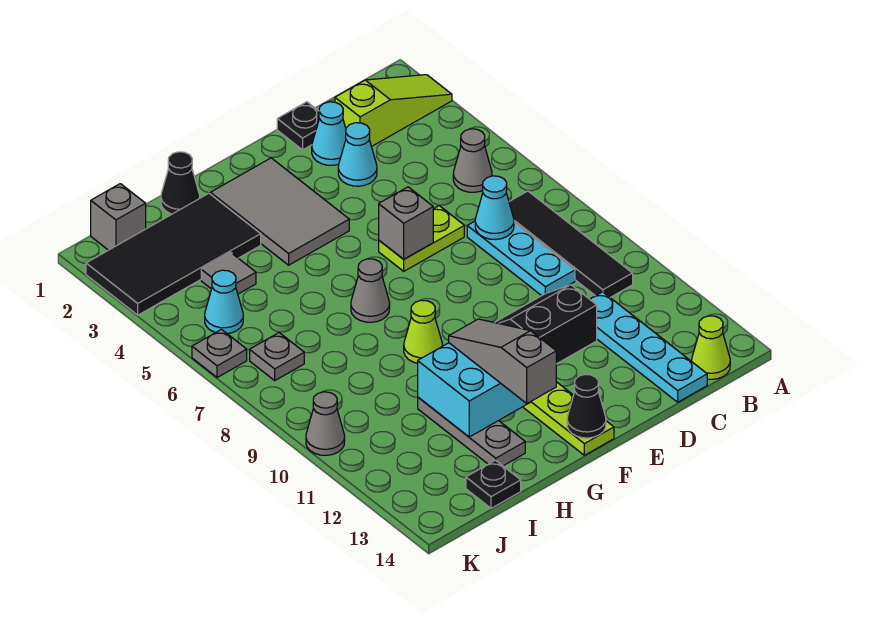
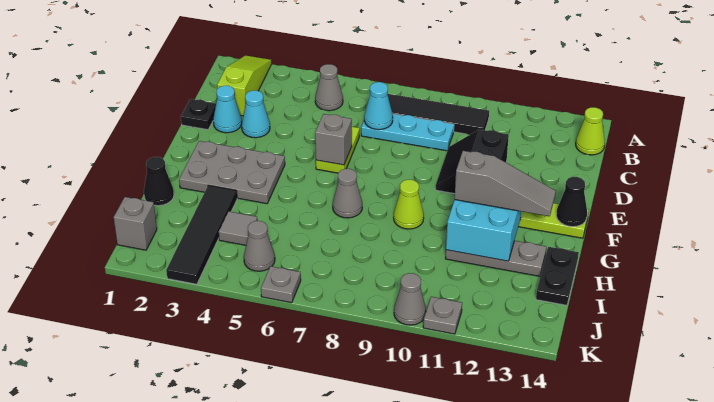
cyan plate C11:C14 level 1 -> none
grey tile F2:G4 level 1 -> grey plate F2:G4 level 1
grey slope G11:G13 level 3 top 13 -> grey slope G11:G13 level 3 top 11
black tile H2:K3 level 1 -> black tile H3:K3 level 1
black plate I14 level 1 -> black plate H14:I14 level 1
cyan cone J5 level 1 -> grey cone J5 level 1
grey plate J7 level 1 -> grey plate K11 level 1

